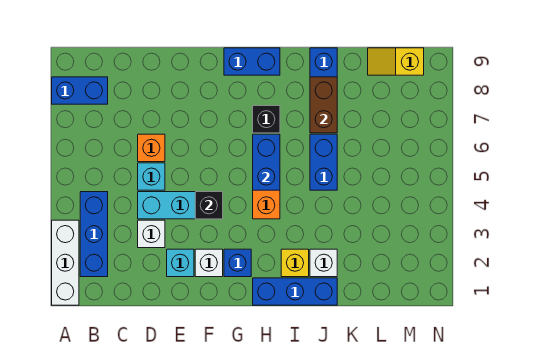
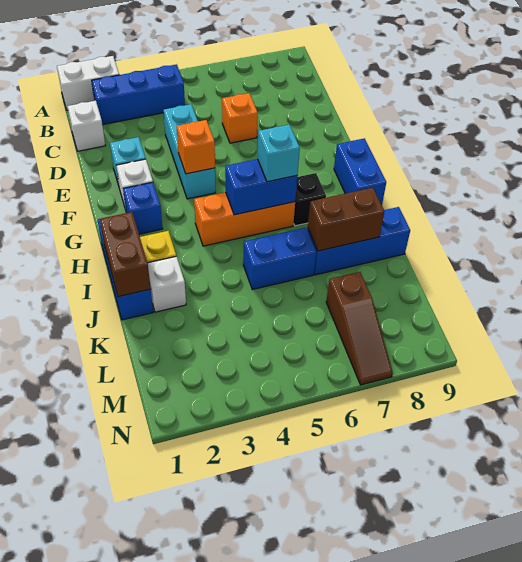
white brick A1:A3 level 1 -> white brick A1:A2 level 1
blue brick A8:B8 level 1 -> none
white brick D3 level 1 -> white brick C1 level 1
cyan brick D5 level 1 -> cyan brick H6 level 3
black brick F4 level 2 -> orange brick F4 level 2
none -> brown brick I1:J1 level 2
none -> brown slope L7:N7 level 1 top L
yellow slope L9:M9 level 1 top M -> none

